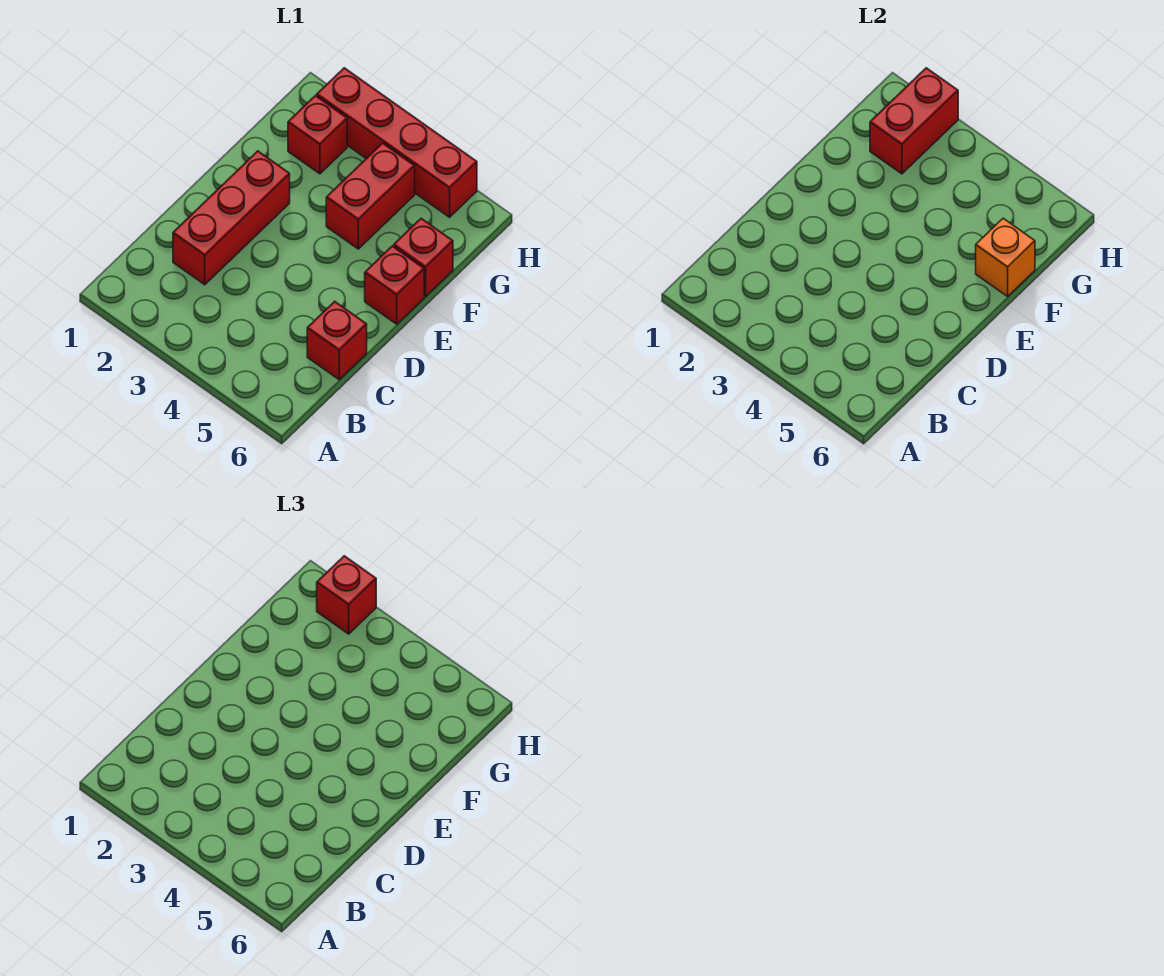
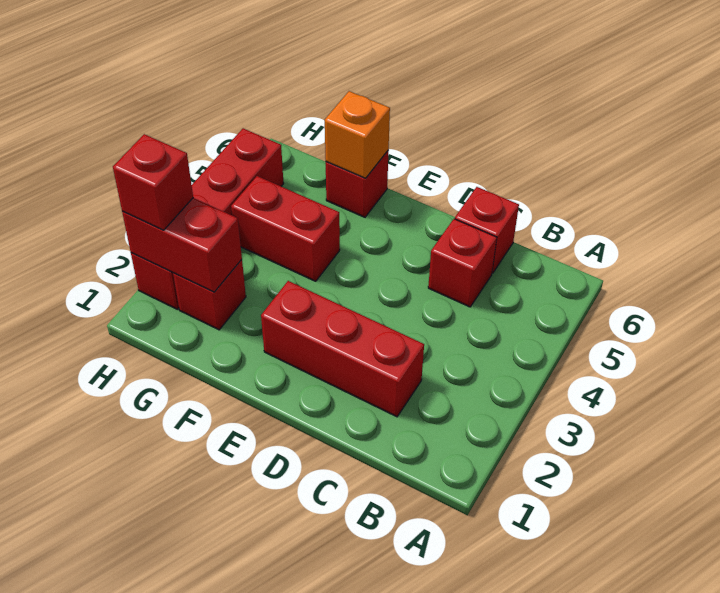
red brick E6 level 1 -> red brick C5 level 1

